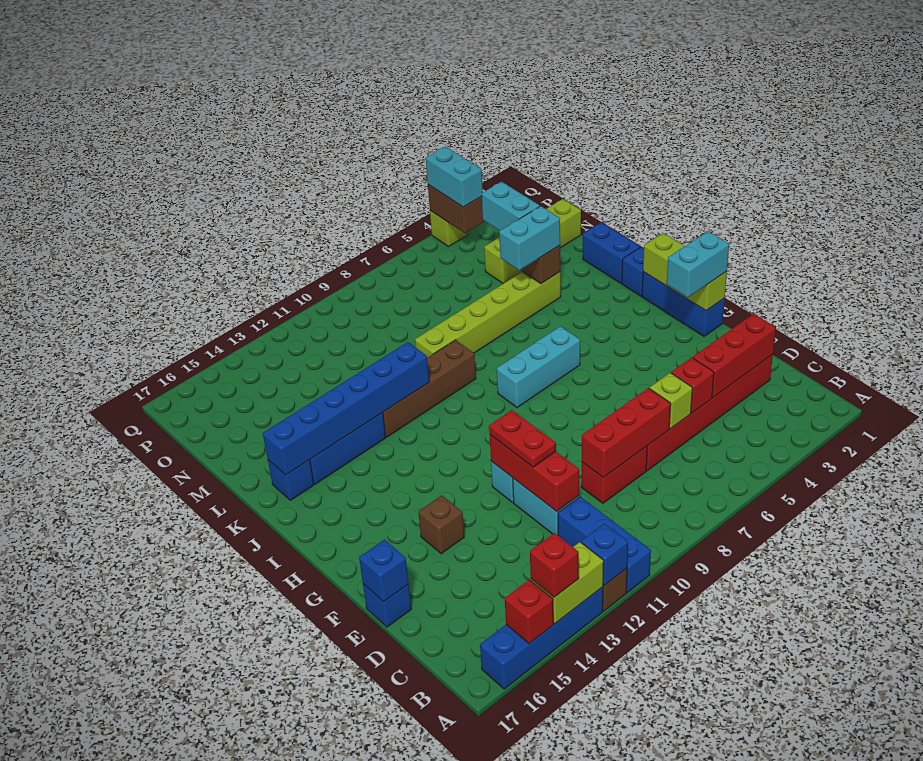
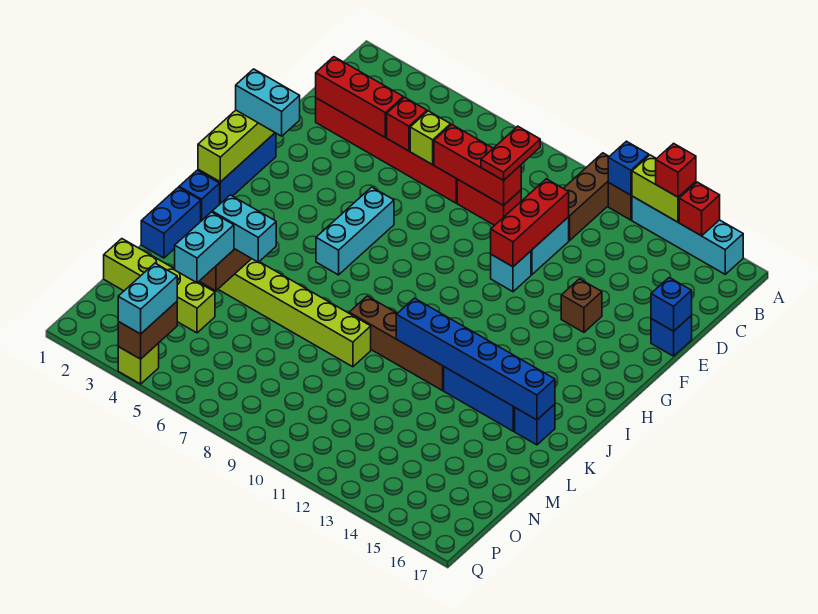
blue brick A11:C11 level 1 -> brown brick A11:C11 level 1
blue brick A13:A16 level 1 -> cyan brick A13:A16 level 1
red plate E11:F11 level 3 -> red plate C9:D9 level 3
cyan brick I6:I8 level 1 -> cyan brick G6:I6 level 1

